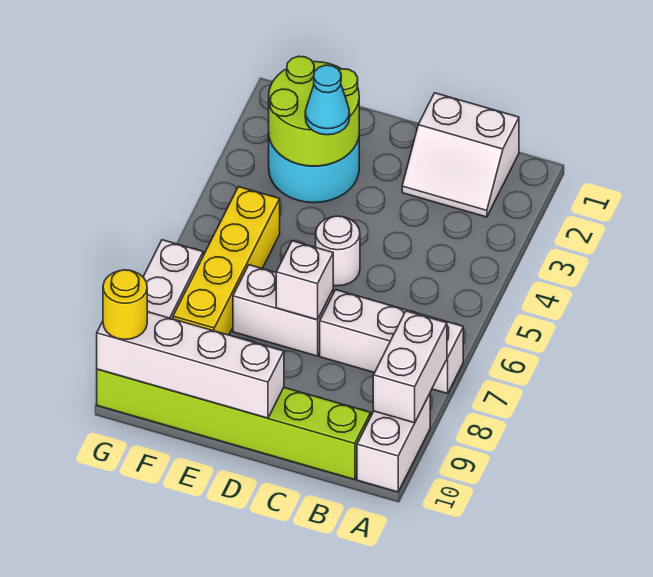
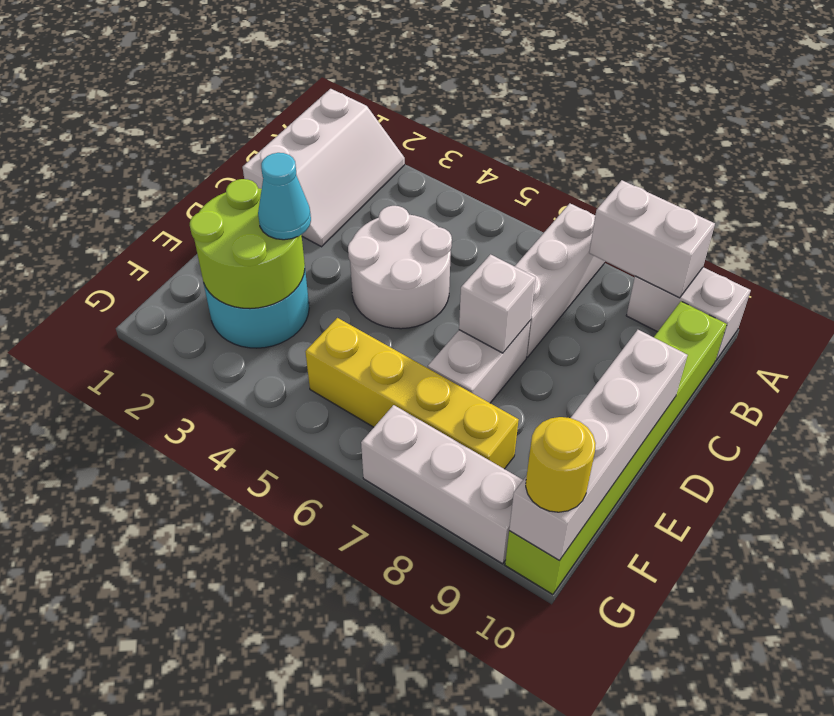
white slope B1:C2 level 1 top 1 -> white slope A1:C2 level 1 top 1
white round brick D5 level 1 -> white round brick C4:D5 level 1

